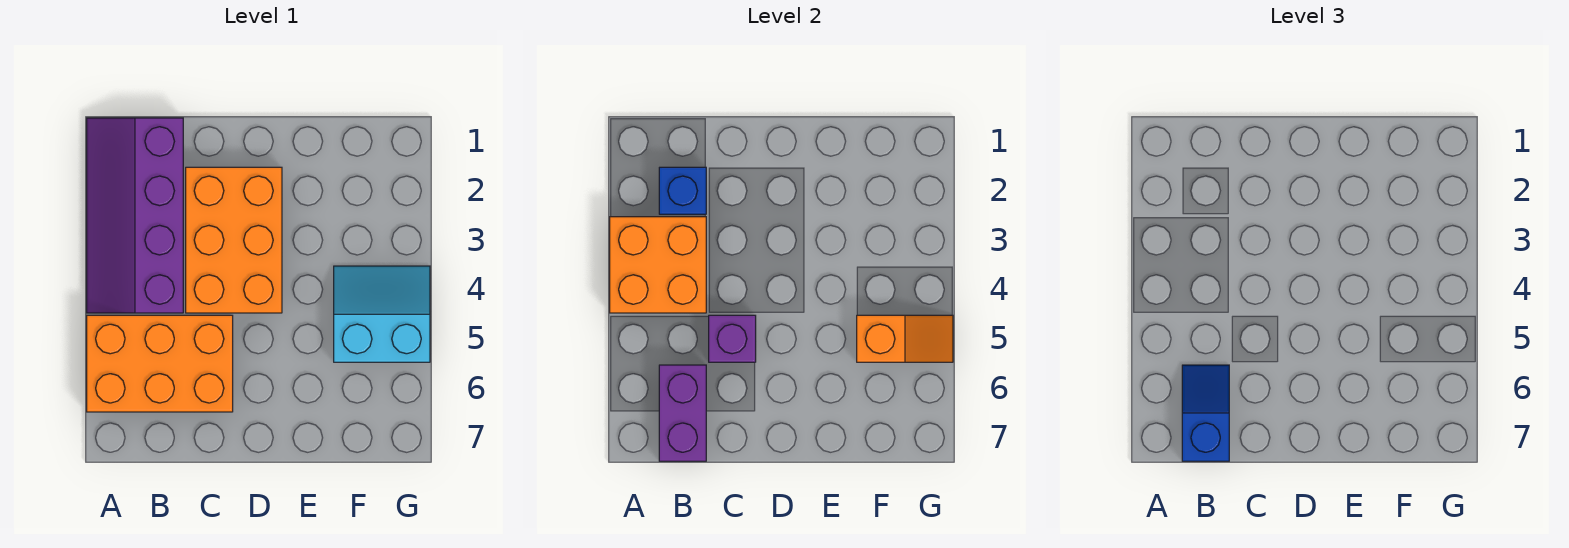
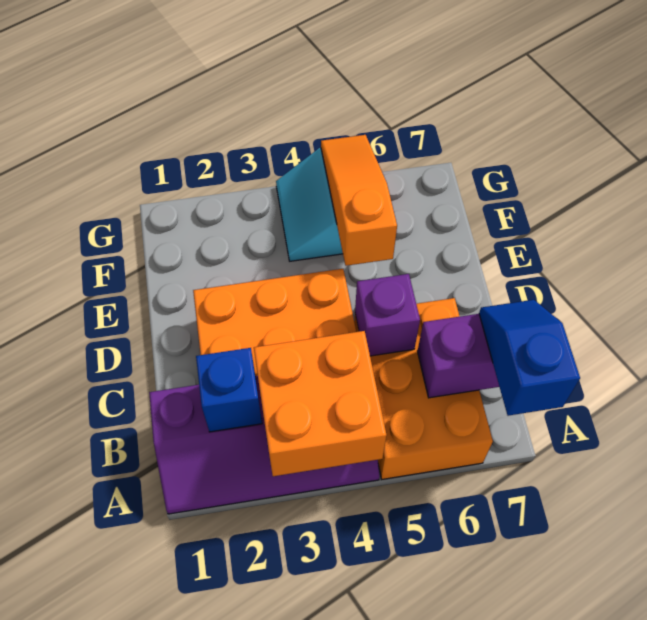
blue slope B6:B7 level 3 top 7 -> blue slope A7:B7 level 3 top A
orange slope F5:G5 level 2 top F -> orange slope E5:G5 level 2 top E

